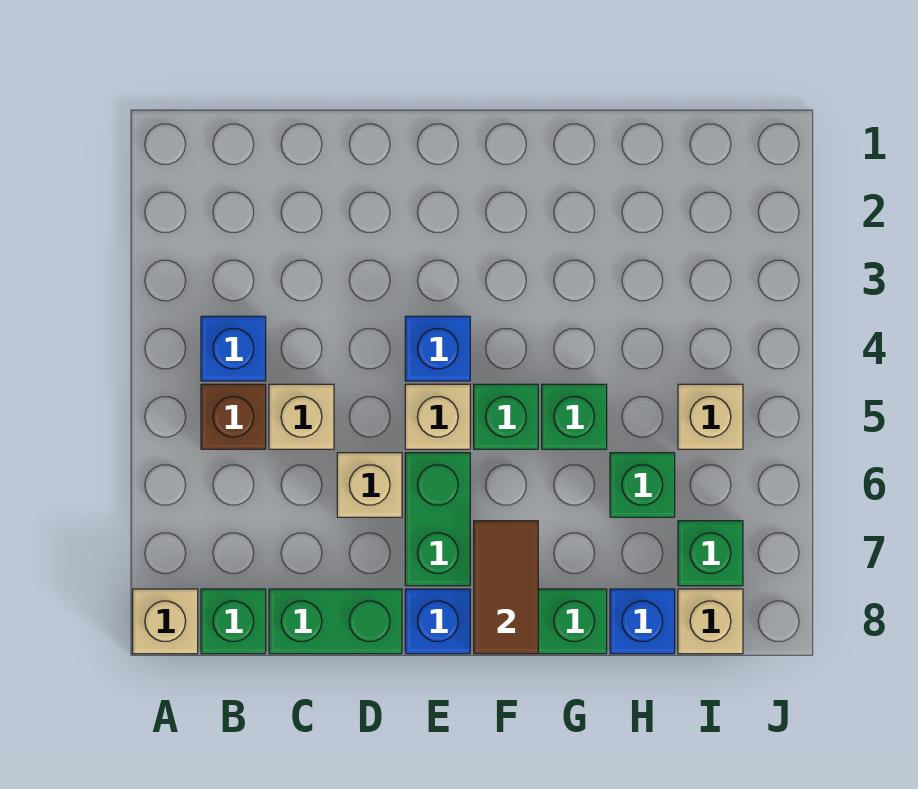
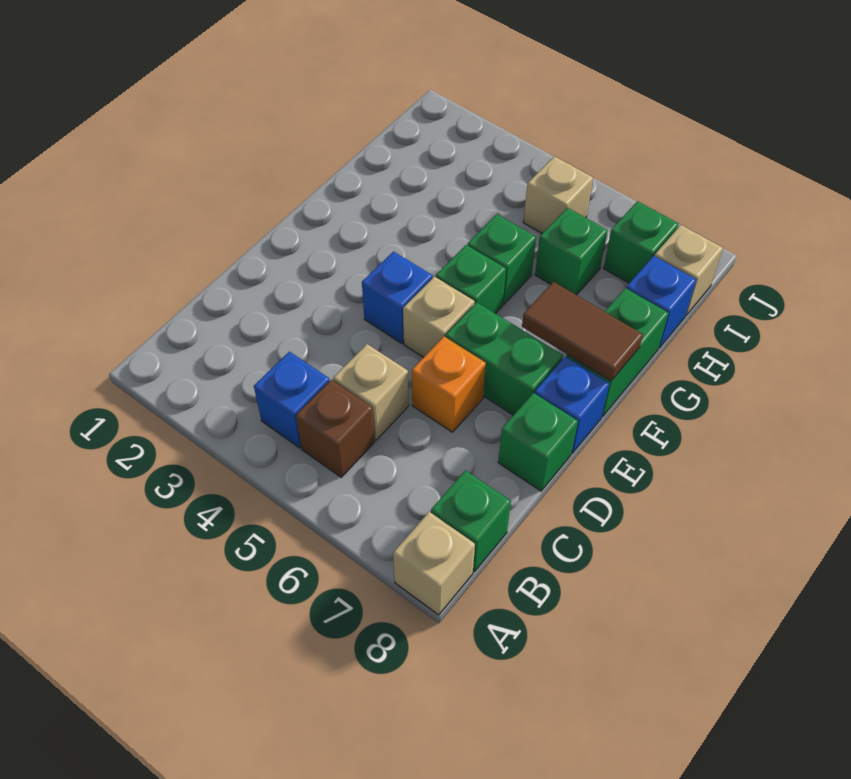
green brick C8:D8 level 1 -> green brick D8 level 1
tan brick D6 level 1 -> orange brick D6 level 1

